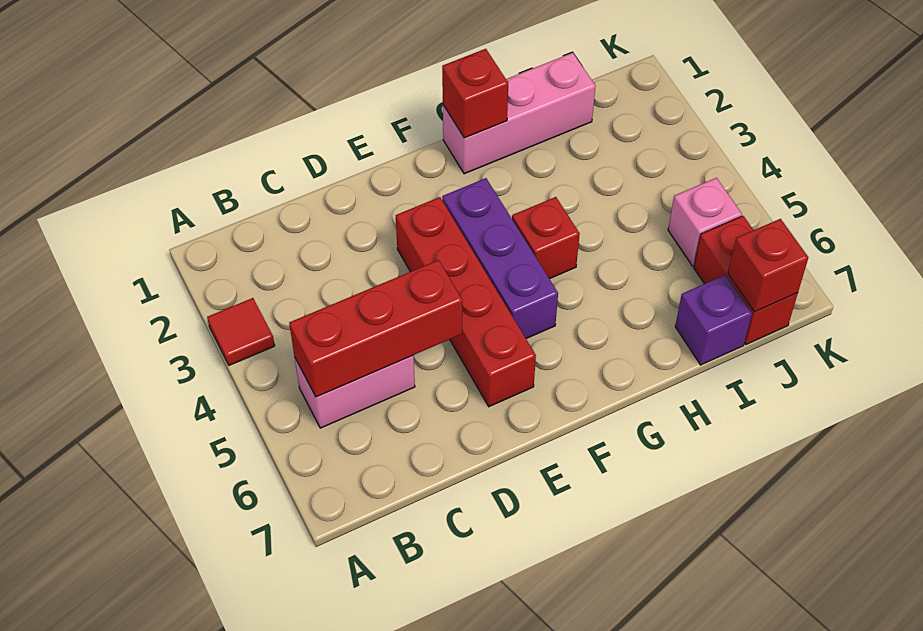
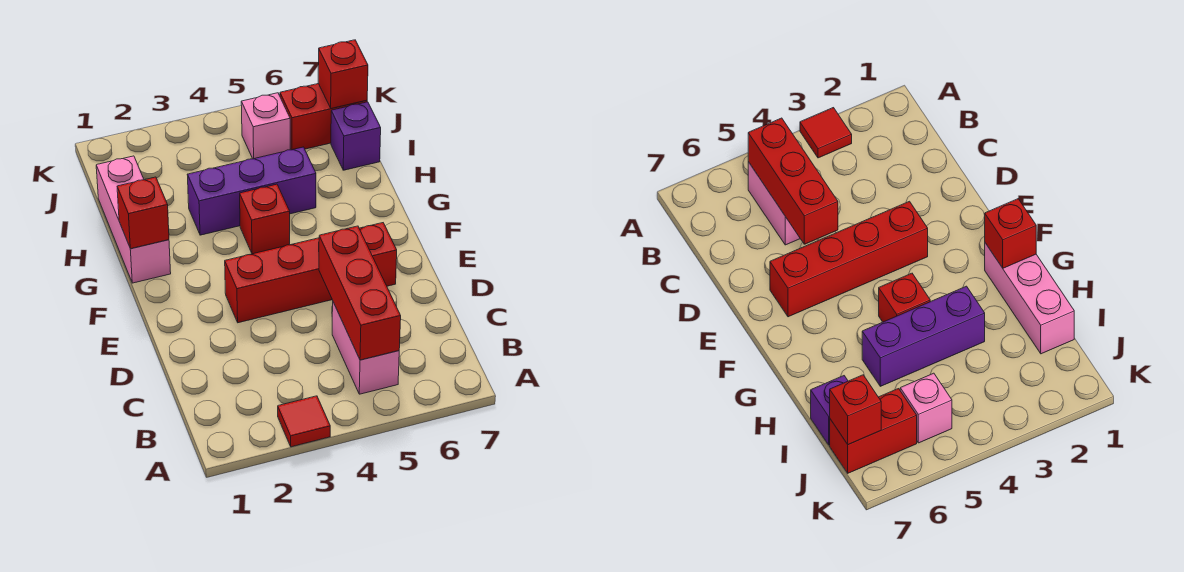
purple brick F3:F5 level 1 -> purple brick H3:H5 level 1

